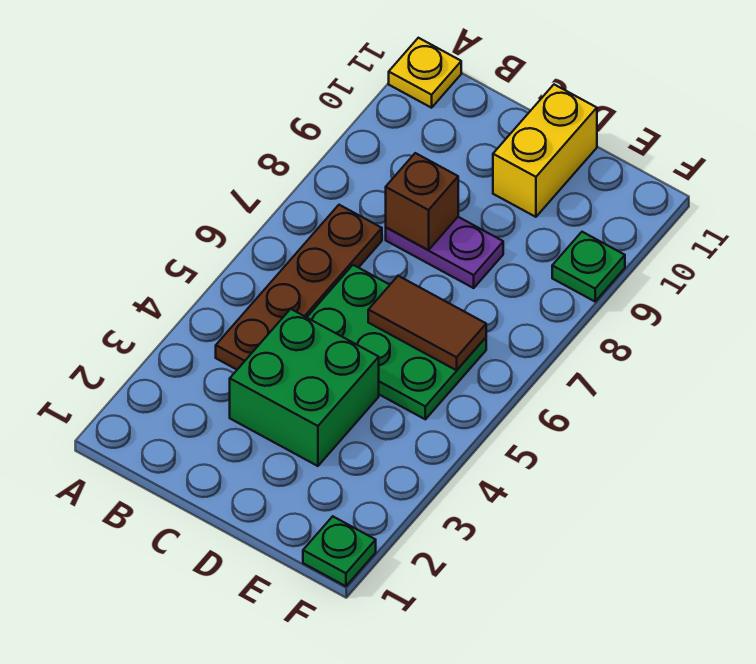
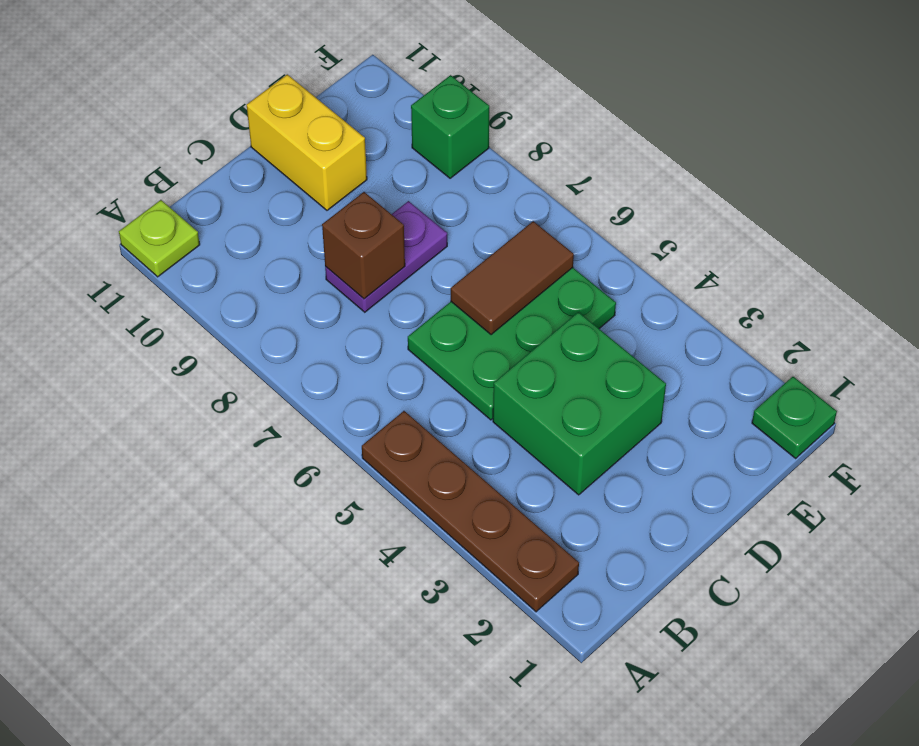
yellow plate A11 level 1 -> lime plate A11 level 1
brown plate B4:B7 level 1 -> brown plate A2:A5 level 1
green plate F9 level 1 -> green brick F9 level 1

